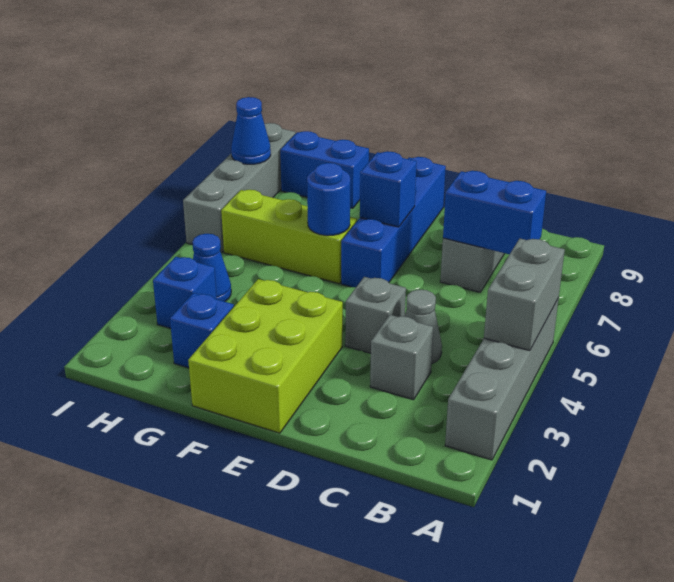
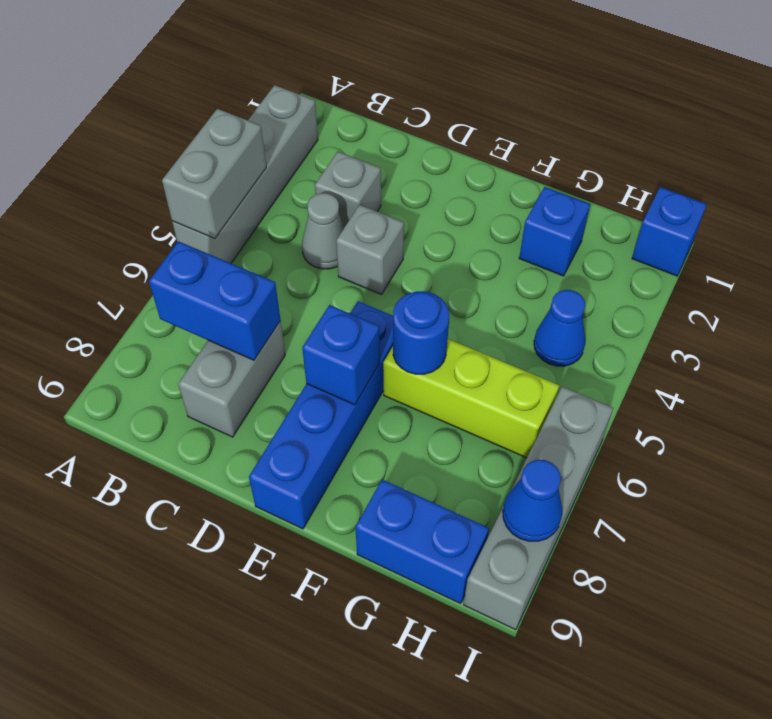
lime brick E1:F3 level 1 -> none
blue brick H3 level 1 -> blue brick I1 level 1

